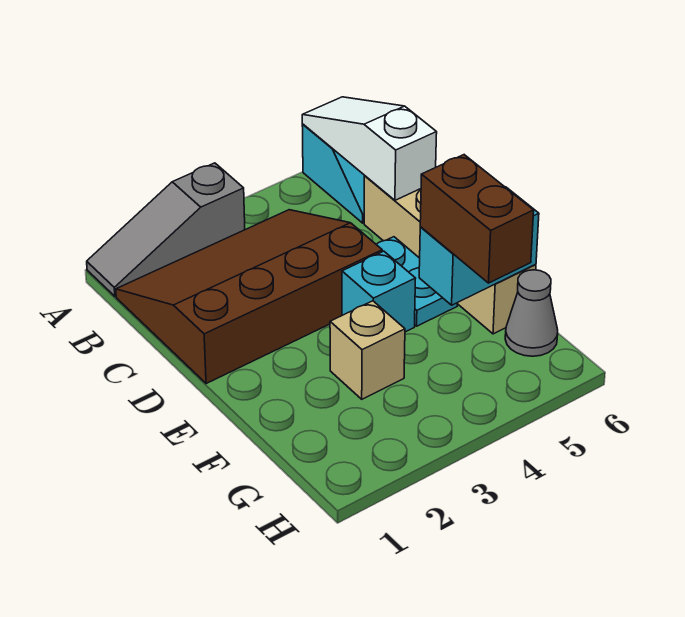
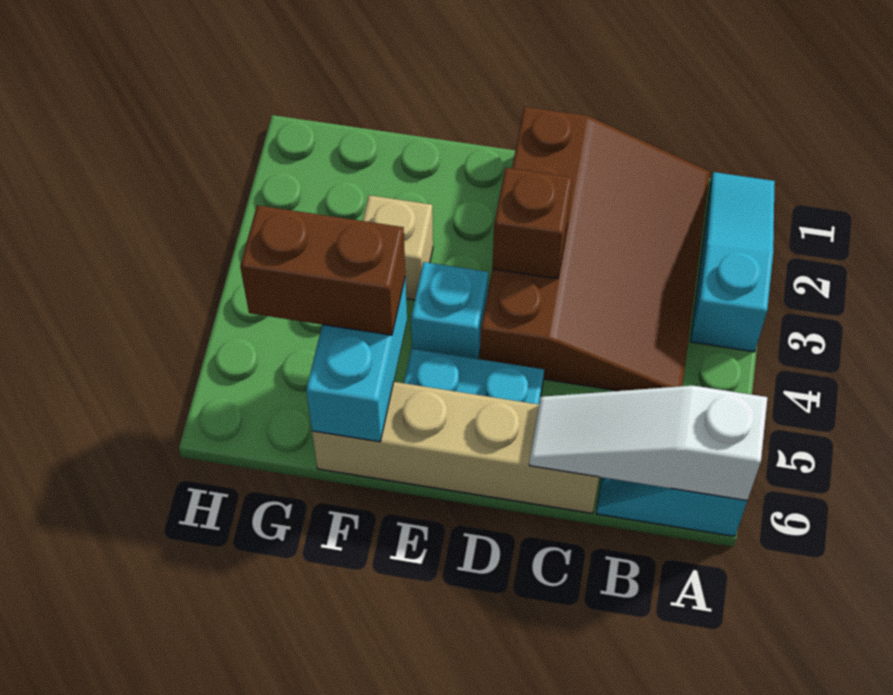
grey slope A1:A3 level 1 top 3 -> cyan slope A1:A3 level 1 top 3
white slope A6:C6 level 2 top C -> white slope A6:C6 level 2 top A
none -> brown brick D3 level 2
grey cone G6 level 1 -> none

